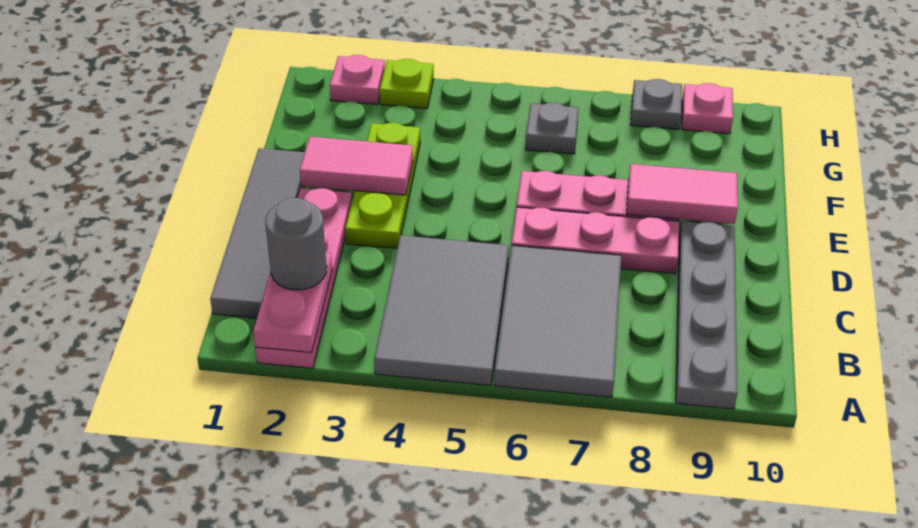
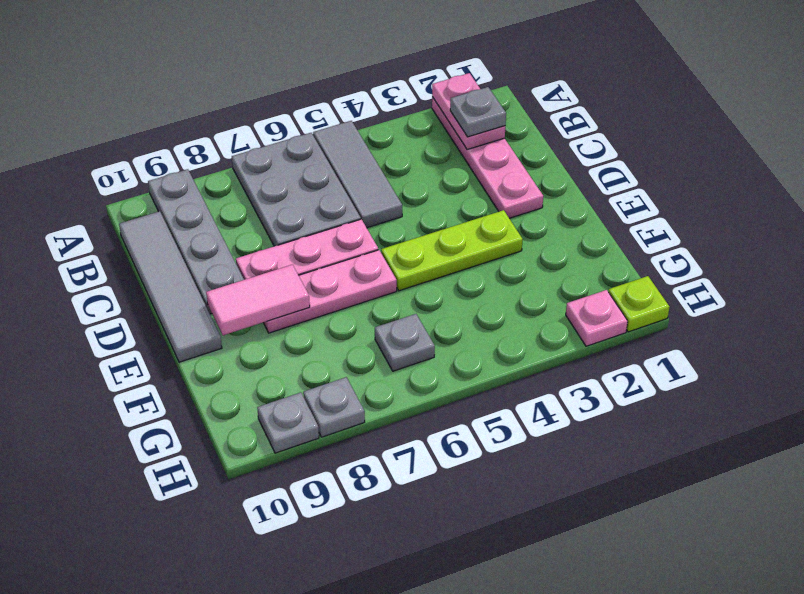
grey tile A4:C5 level 1 -> grey tile A5:C5 level 1
grey tile A6:C7 level 1 -> grey plate A6:C7 level 1
grey tile B1:E1 level 1 -> grey tile B10:E10 level 1
grey round brick B2 level 3 -> grey plate B2 level 3
lime plate D3:F3 level 1 -> lime plate E3:E5 level 1
pink tile E2:E3 level 2 -> none
lime plate H3 level 1 -> lime plate H1 level 1
pink plate H9 level 1 -> grey plate H9 level 1

